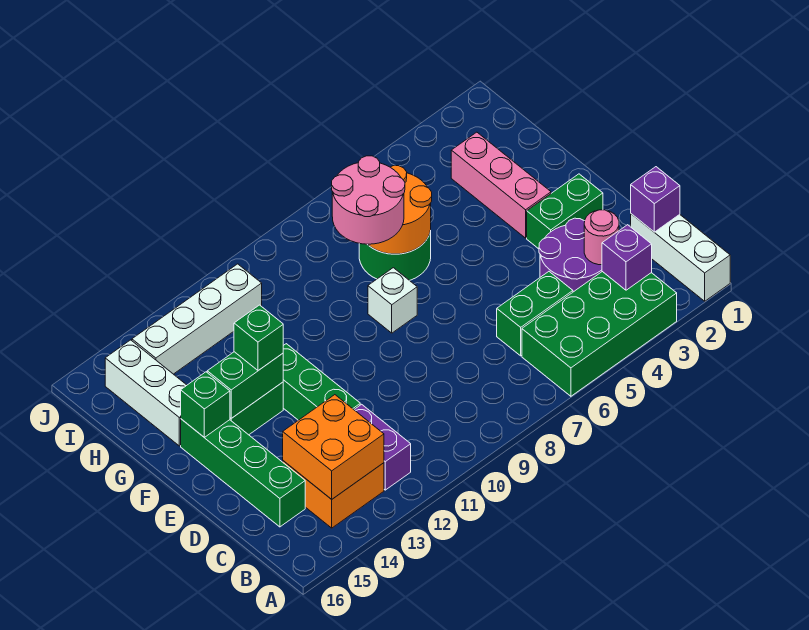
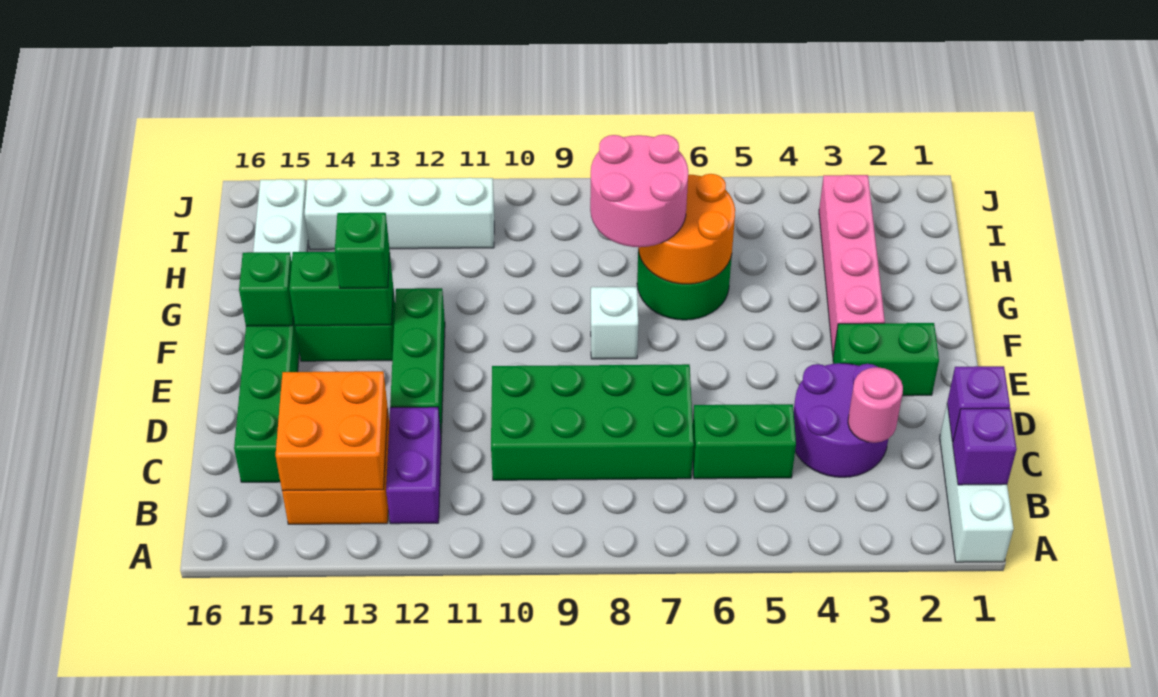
green brick A3:B6 level 1 -> green brick C7:D10 level 1
purple brick B3 level 2 -> purple brick B1 level 2
pink brick F3:H3 level 1 -> pink brick F3:I3 level 1

